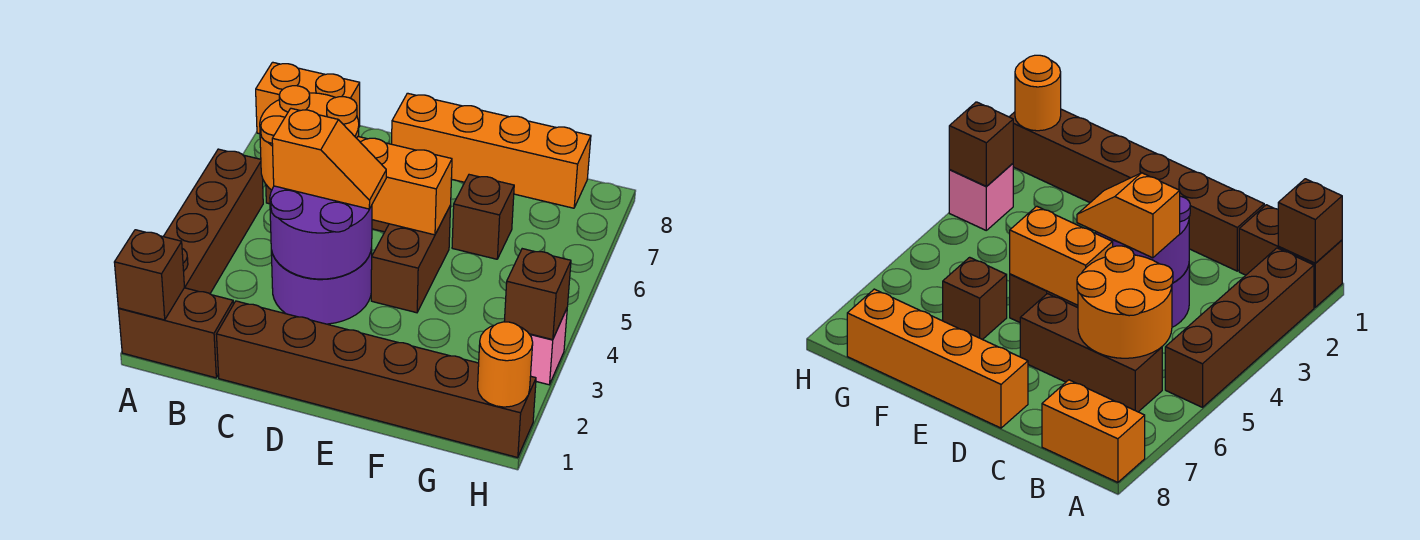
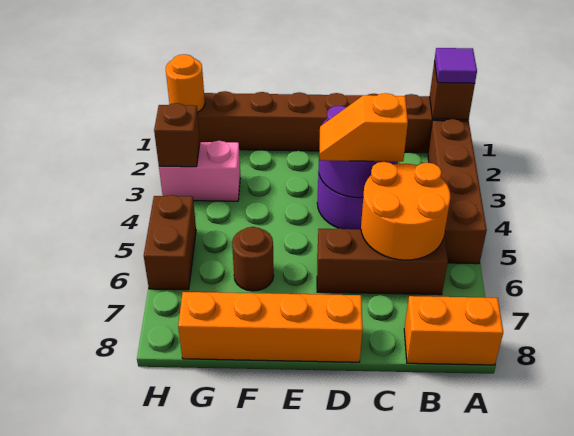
none -> purple tile A1 level 3
orange brick D5:E5 level 2 -> none
brown brick E4:E5 level 1 -> brown brick H5:H6 level 1
brown brick F6 level 1 -> brown round brick F6 level 1
pink brick H3 level 1 -> pink brick G3:H3 level 1

